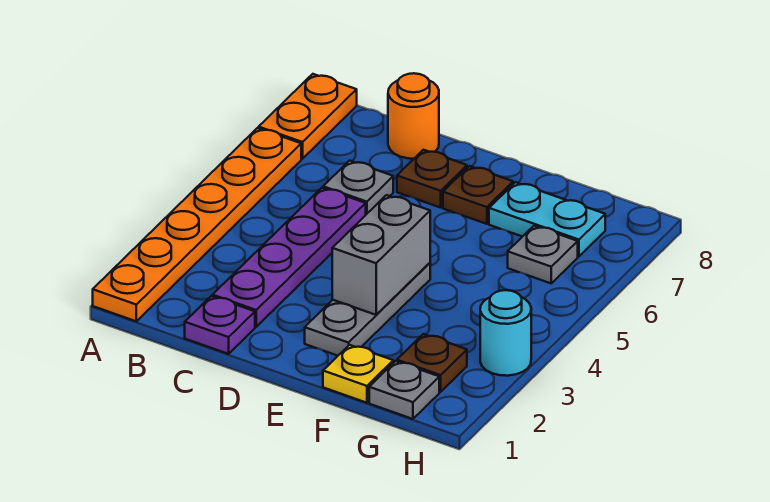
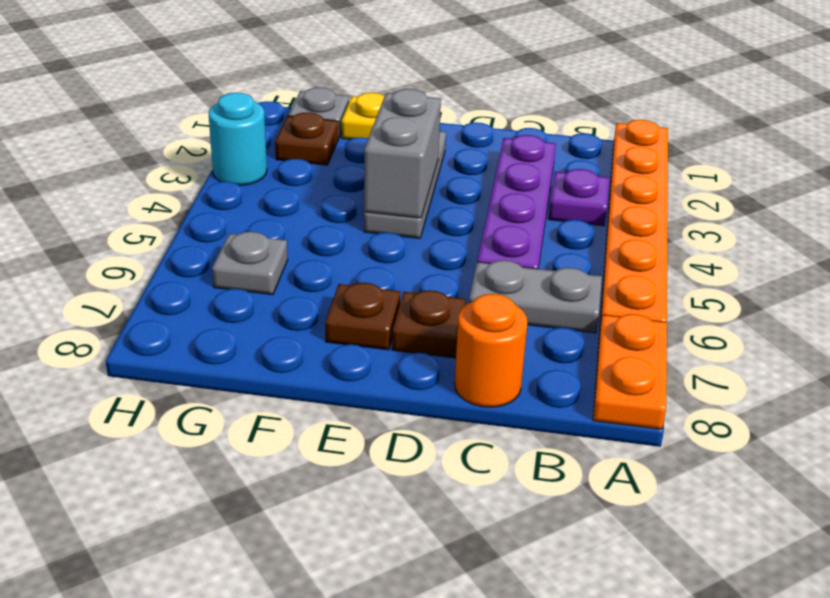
purple plate C1 level 1 -> purple plate B3 level 1
grey plate C6 level 1 -> grey plate B6:C6 level 1
cyan plate F7:G7 level 1 -> none

